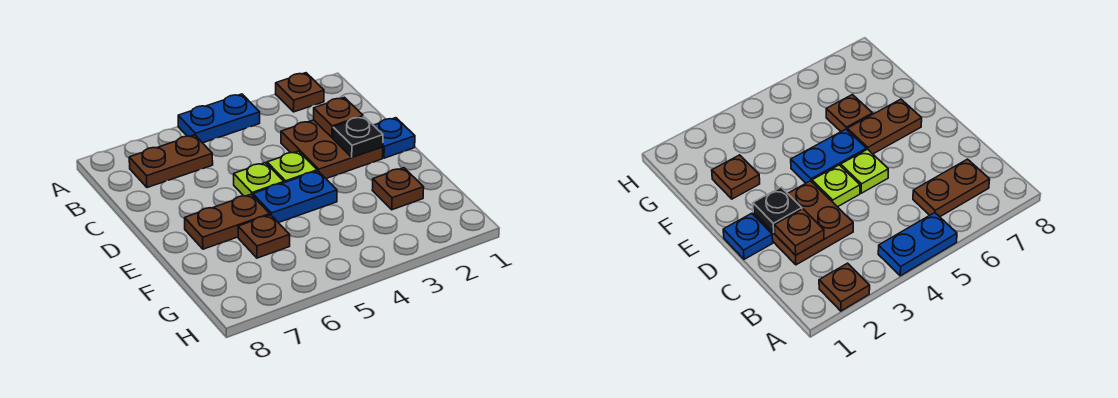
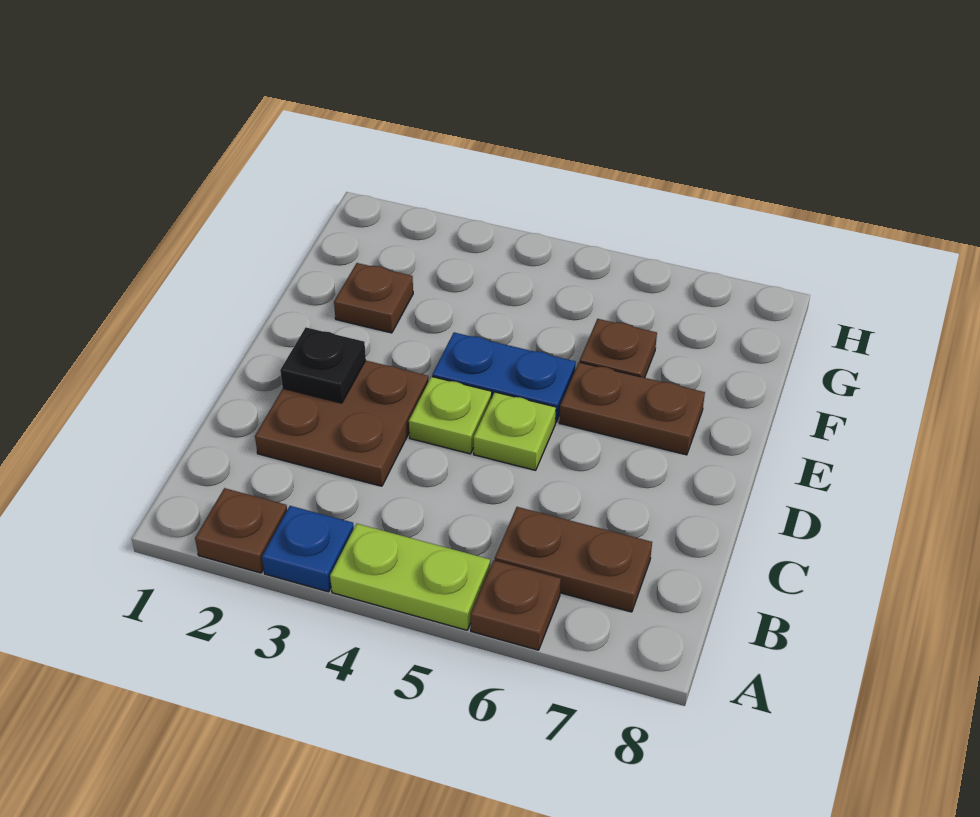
blue plate A4:A5 level 1 -> lime plate A4:A5 level 1
brown plate C2 level 2 -> brown plate A6 level 1
blue plate D1 level 1 -> blue plate A3 level 1

